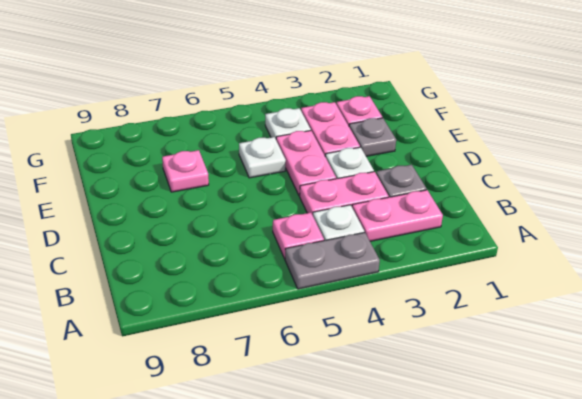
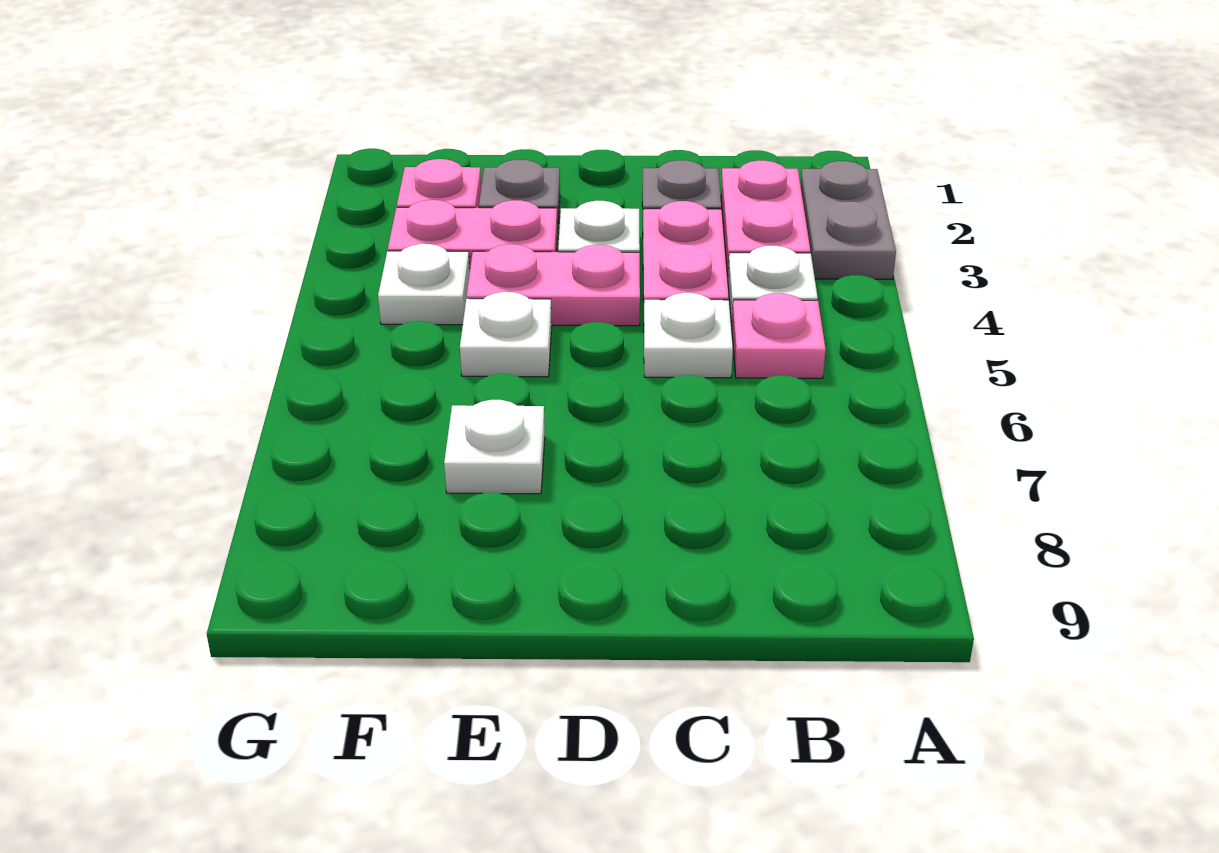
grey plate A4:A5 level 1 -> grey plate A2:A3 level 1
none -> white plate C5 level 1
pink plate E7 level 1 -> white plate E7 level 1

